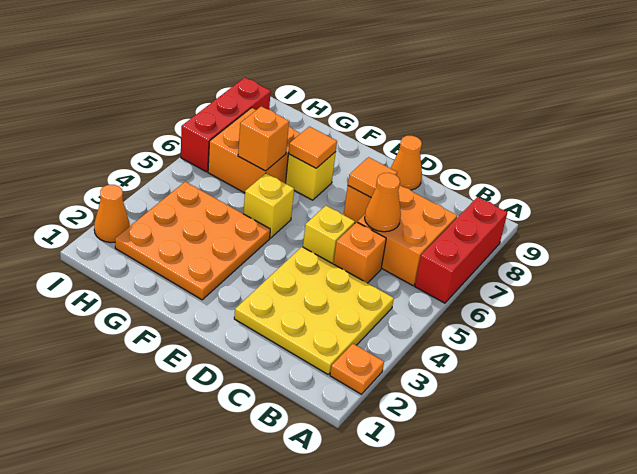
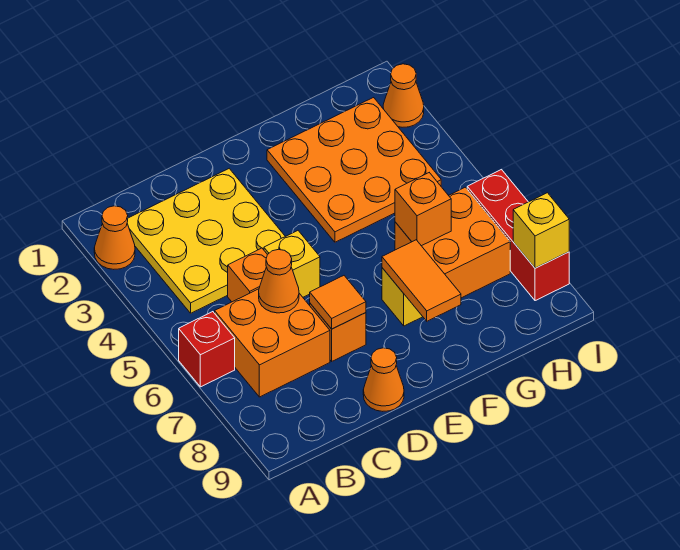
orange plate A2 level 1 -> orange cone A2 level 1
red brick A6:A8 level 1 -> red brick A6 level 1
yellow brick F5 level 1 -> yellow brick I8 level 2
orange tile F7 level 2 -> orange tile F7:F8 level 2

